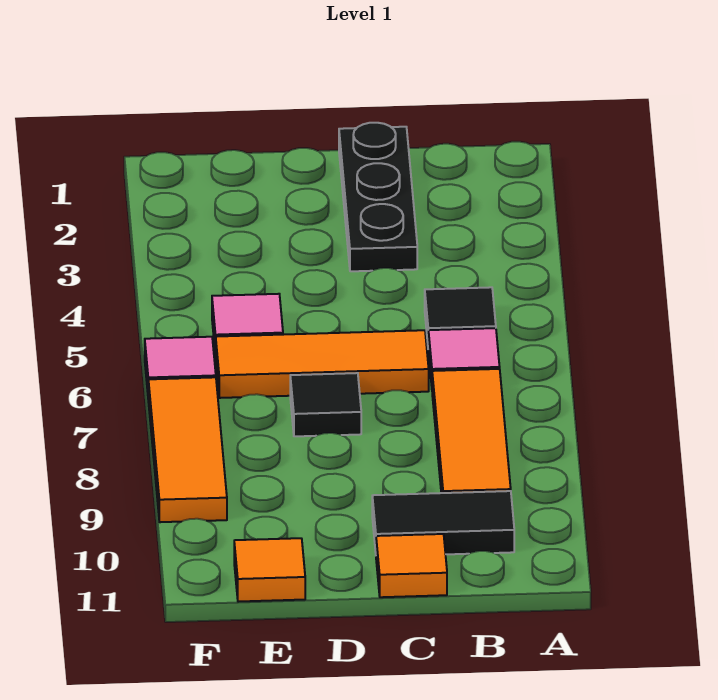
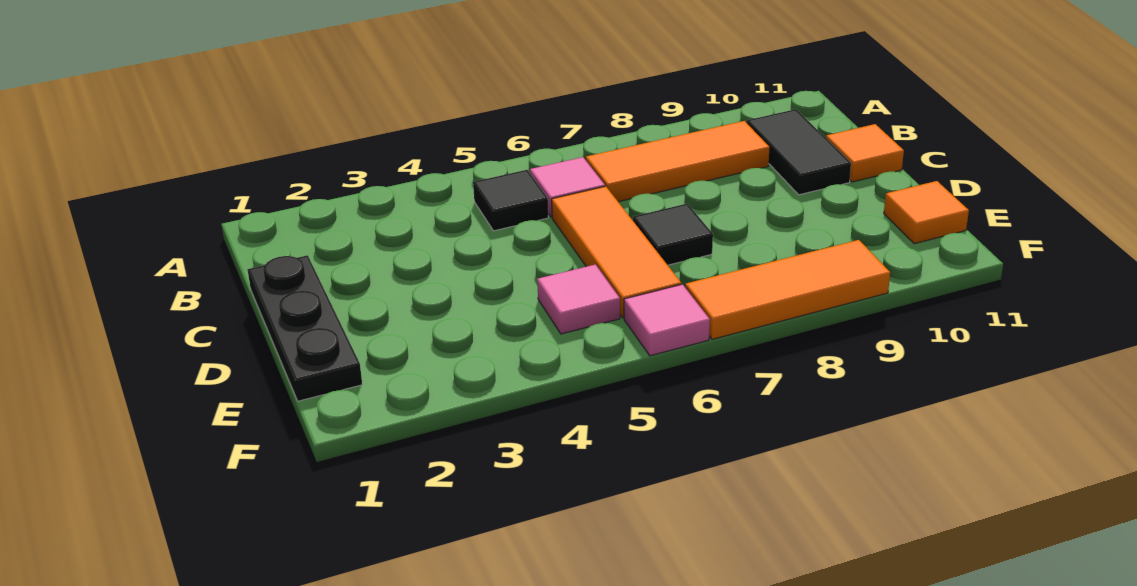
black plate C1:C3 level 1 -> black plate C1:E1 level 1

